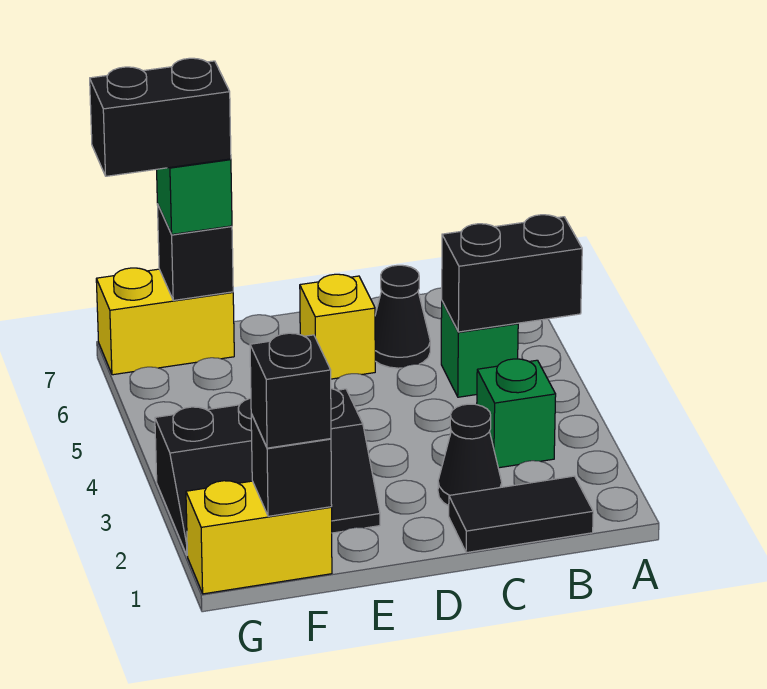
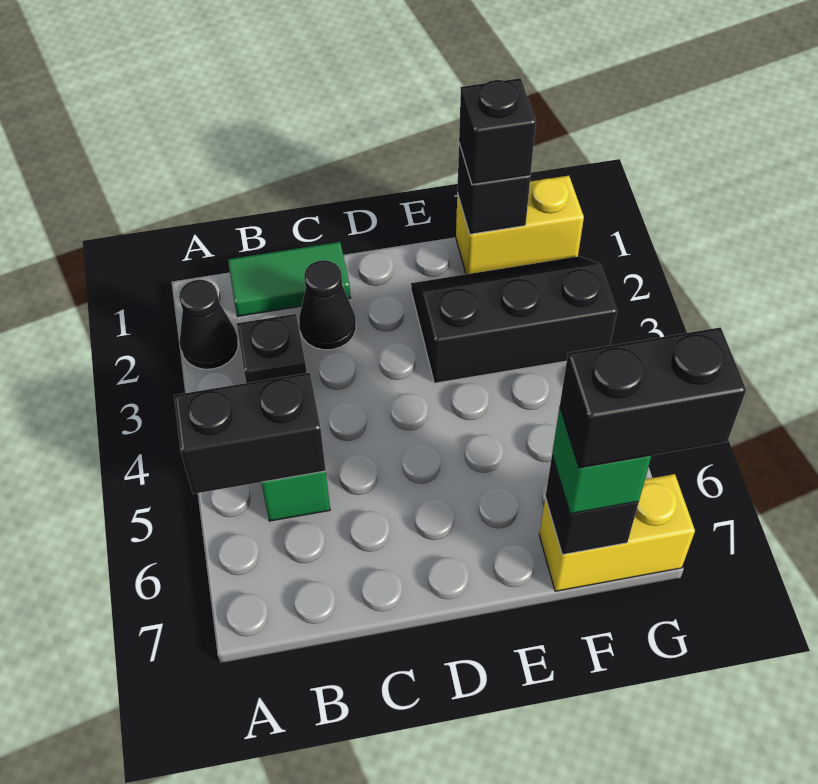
black tile B1:C1 level 1 -> green tile B1:C1 level 1
green brick B3 level 1 -> black brick B3 level 1
black cone C6 level 1 -> black cone A2 level 1
yellow brick D6 level 1 -> none

